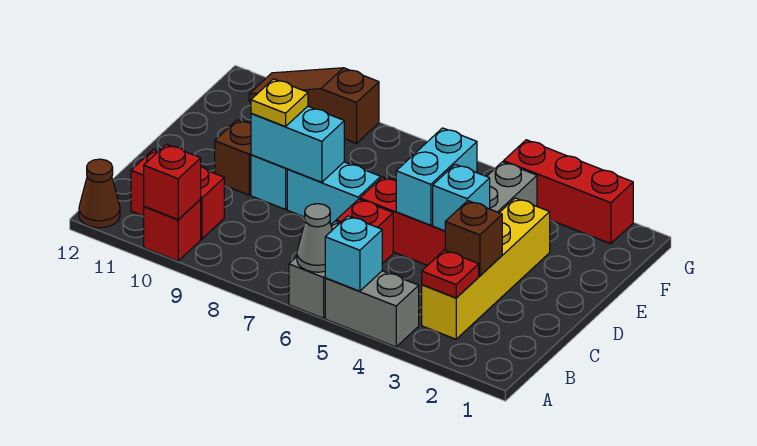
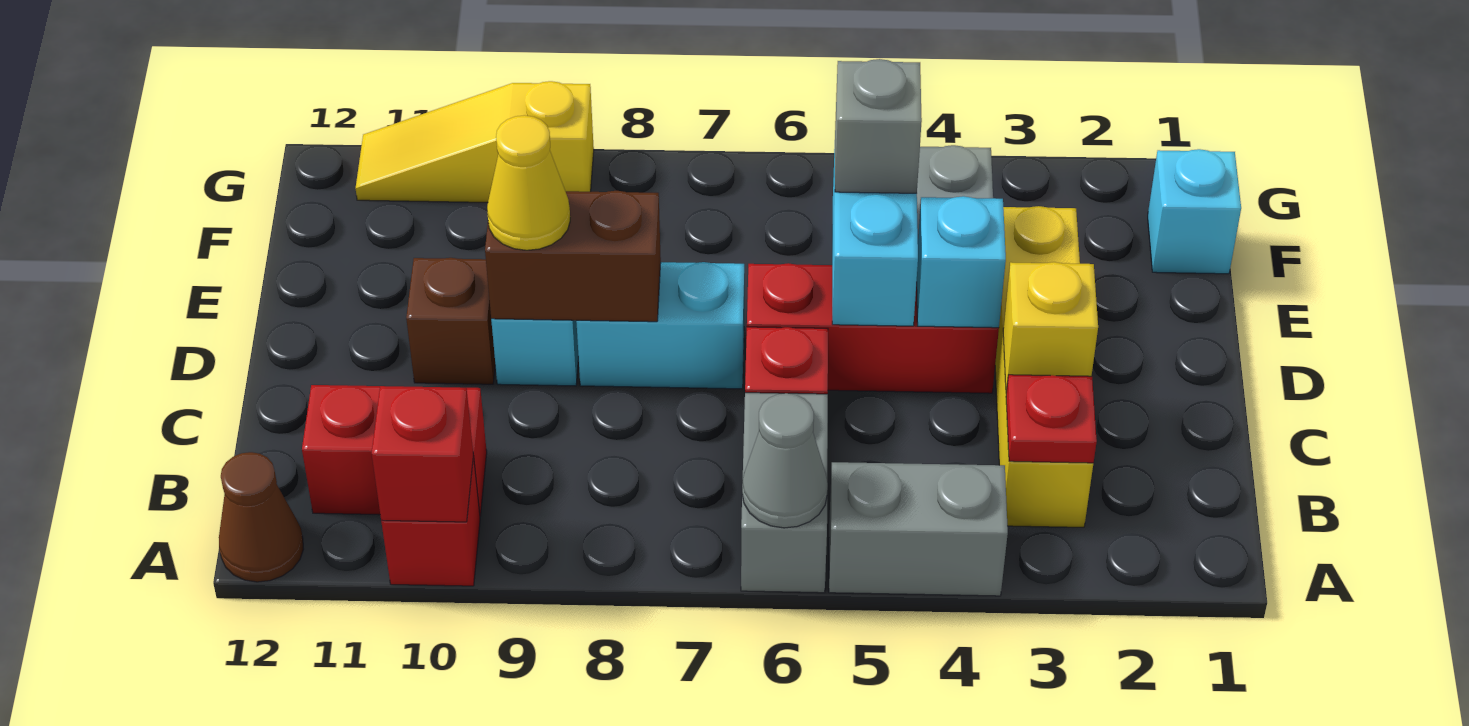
cyan brick A5 level 2 -> cyan brick F1 level 1
brown brick C3 level 2 -> yellow brick C3 level 2
cyan brick D8:D9 level 2 -> brown brick D8:D9 level 2
yellow plate D9 level 3 -> yellow cone D9 level 3
none -> grey brick E5 level 3
red brick G2:G4 level 1 -> none
brown slope G9:G11 level 1 top 9 -> yellow slope G9:G11 level 1 top 9

